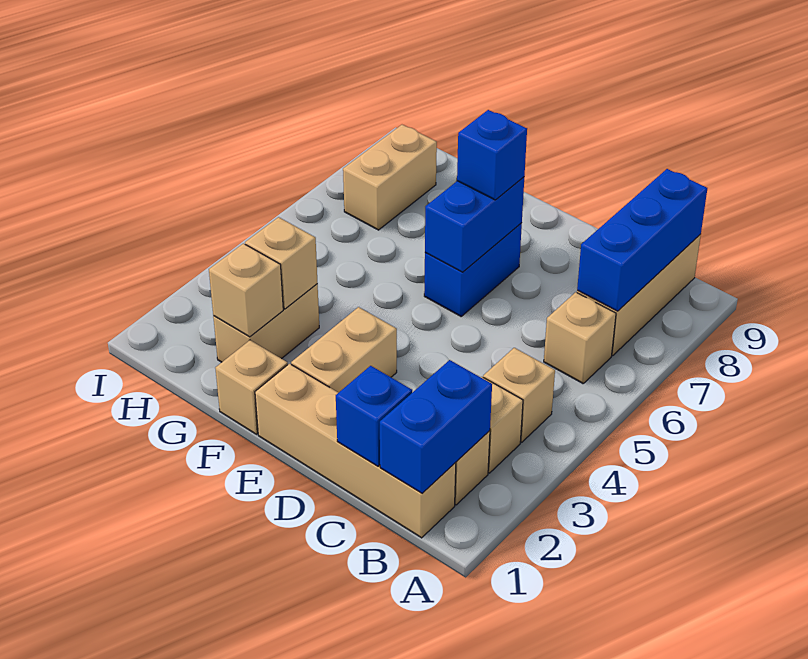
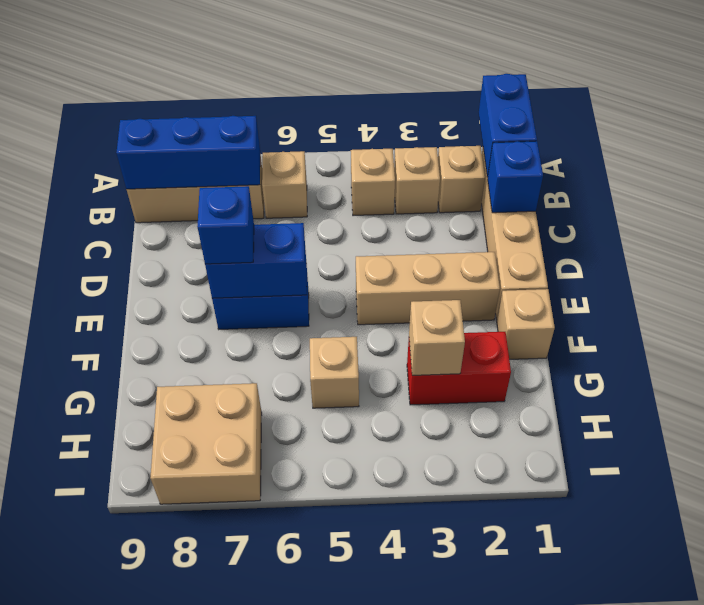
blue brick B1:B2 level 2 -> blue brick A1:B1 level 2
tan brick E2:E3 level 1 -> tan brick E2:E4 level 1
tan brick G2:G3 level 1 -> red brick G2:G3 level 1
tan brick G2 level 2 -> tan brick G5 level 1
tan brick H7:H8 level 1 -> tan brick H7:I8 level 1

